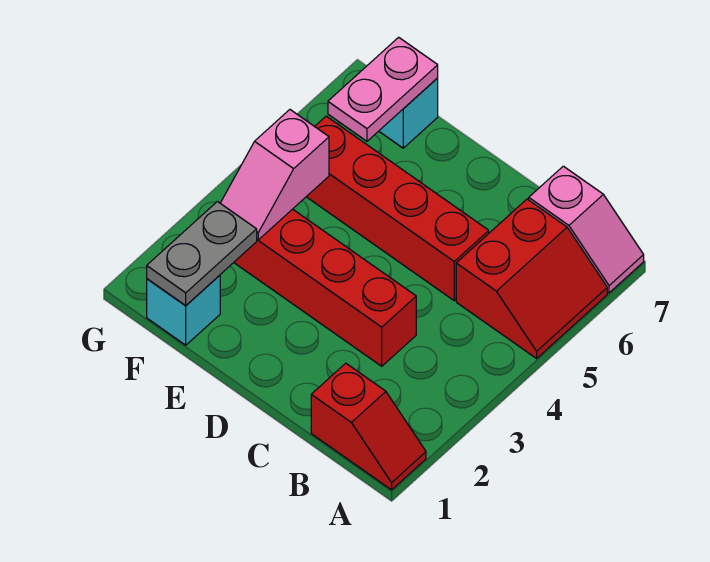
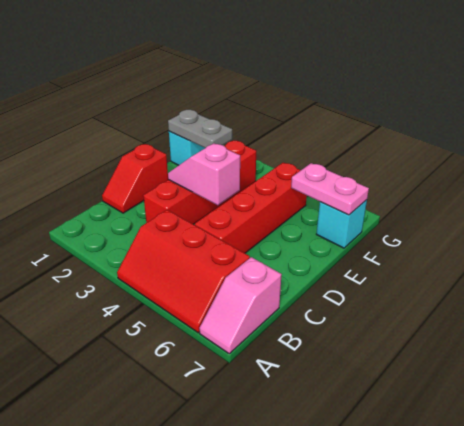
red slope A1:B1 level 1 top B -> red slope C1:D1 level 1 top D
red slope A5:B6 level 1 top B -> red slope A4:B6 level 1 top B
pink slope F3:F4 level 2 top 4 -> pink slope D3:D4 level 2 top 4

